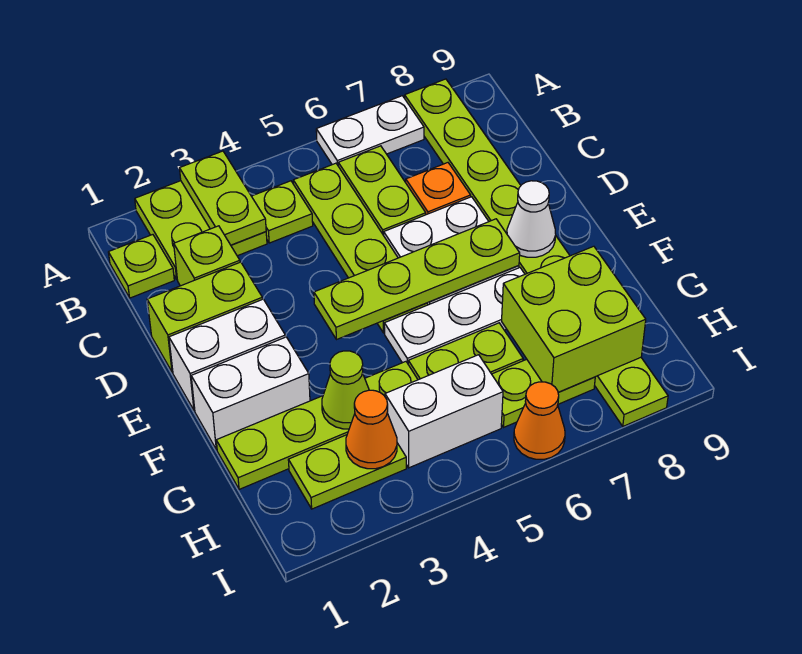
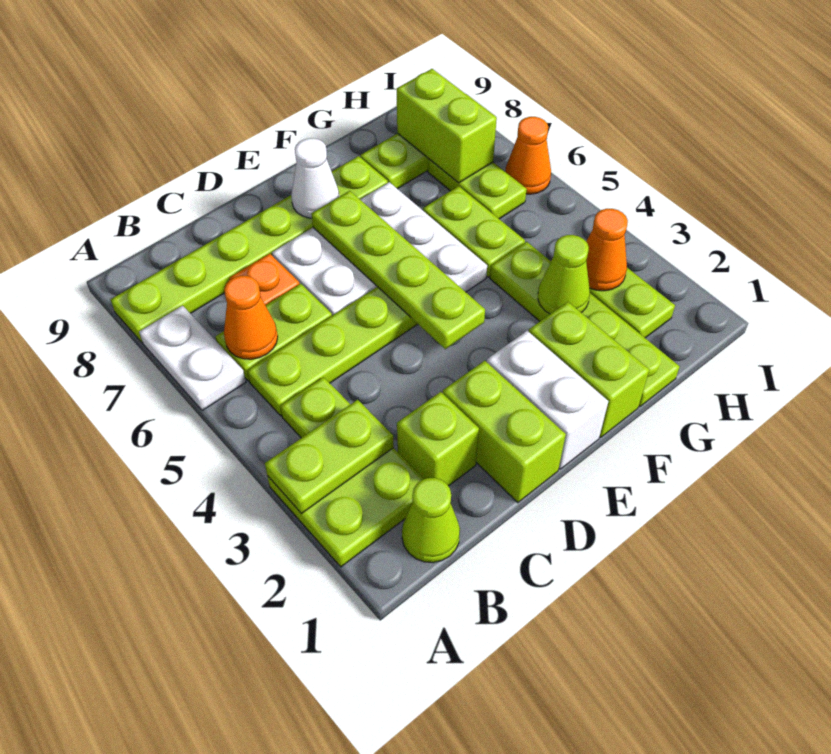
lime plate B1 level 1 -> lime cone B1 level 1
none -> orange cone B6 level 2
white brick F1:F2 level 1 -> lime brick F1:F2 level 1
lime brick G7:H8 level 2 -> lime brick H7:H8 level 2
white brick H4:H5 level 1 -> none

